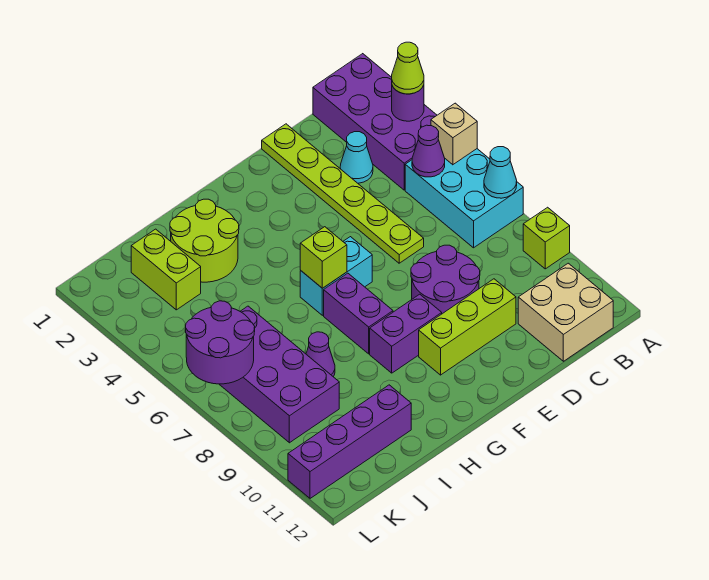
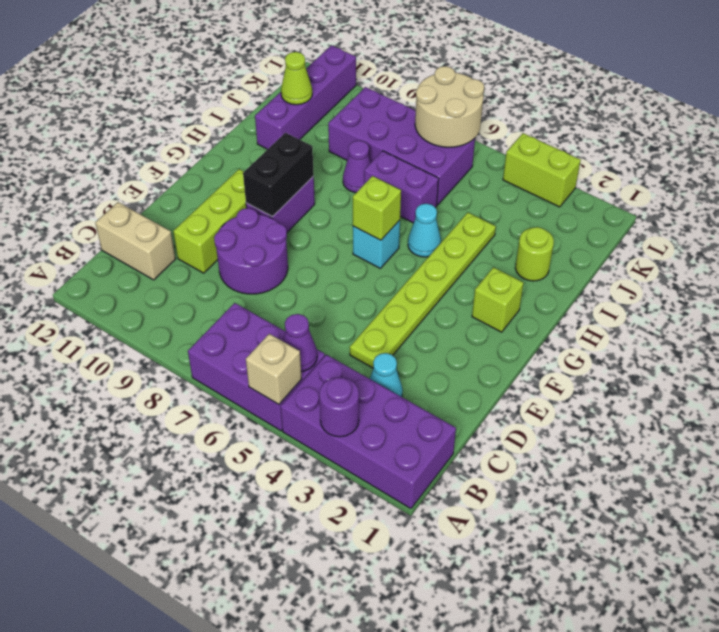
lime cone A3 level 3 -> lime cone J11 level 2
cyan brick A5:B7 level 1 -> purple brick A5:B7 level 1
cyan cone A7 level 2 -> cyan cone H5 level 1
lime brick A9 level 1 -> lime brick G2 level 1
tan brick B11:C12 level 1 -> tan brick C11:C12 level 1
lime plate D1:D6 level 1 -> lime plate D4:I4 level 1
cyan brick F6:G6 level 1 -> cyan brick G6 level 1
none -> black brick F9:G9 level 2
purple brick G7:G8 level 1 -> purple brick I6:I7 level 1
lime round brick H2:I3 level 1 -> lime round brick I2 level 1
lime brick J2:J3 level 1 -> lime brick L3:L4 level 1
purple round brick K6:L7 level 2 -> tan round brick K6:L7 level 2

